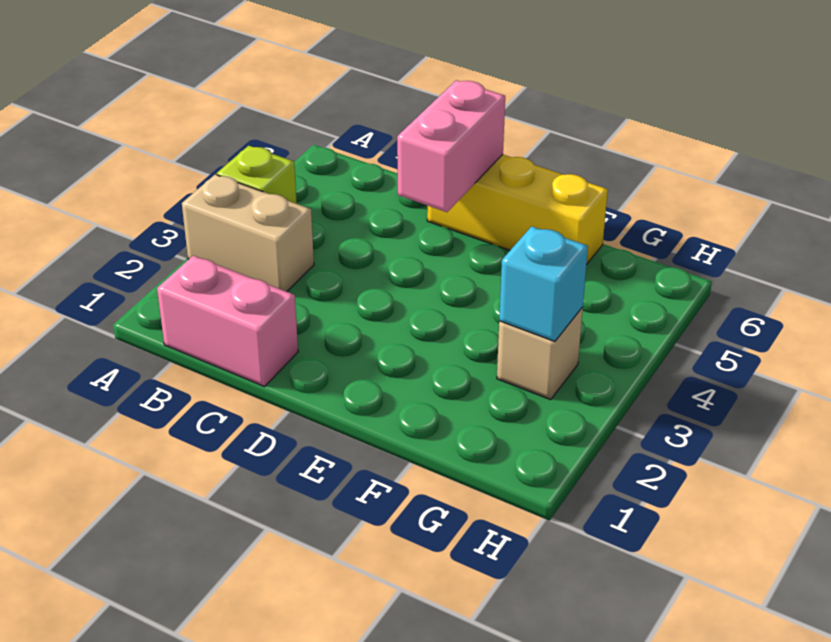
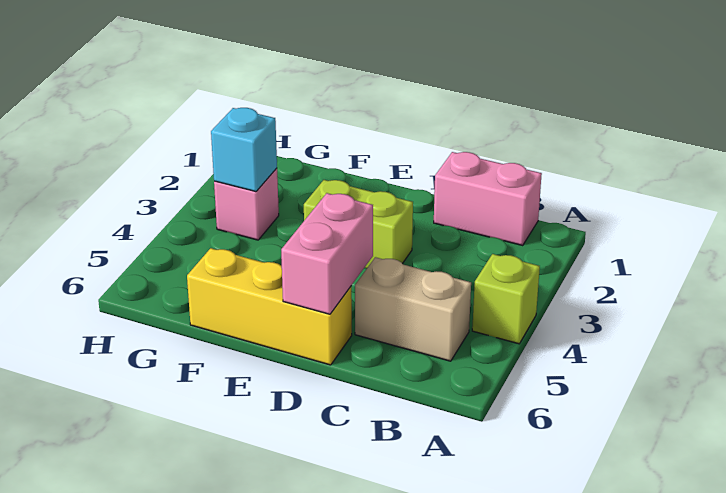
tan brick A3:B3 level 1 -> tan brick B5:C5 level 1
none -> lime brick D3:E3 level 1
tan brick G3 level 1 -> pink brick G3 level 1

